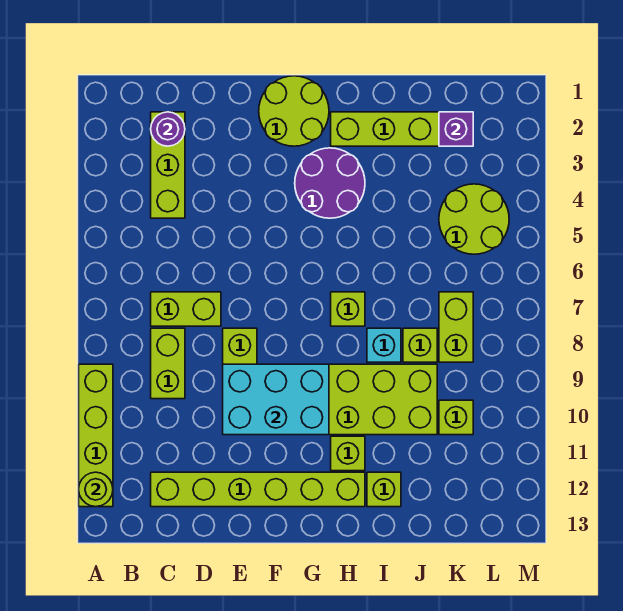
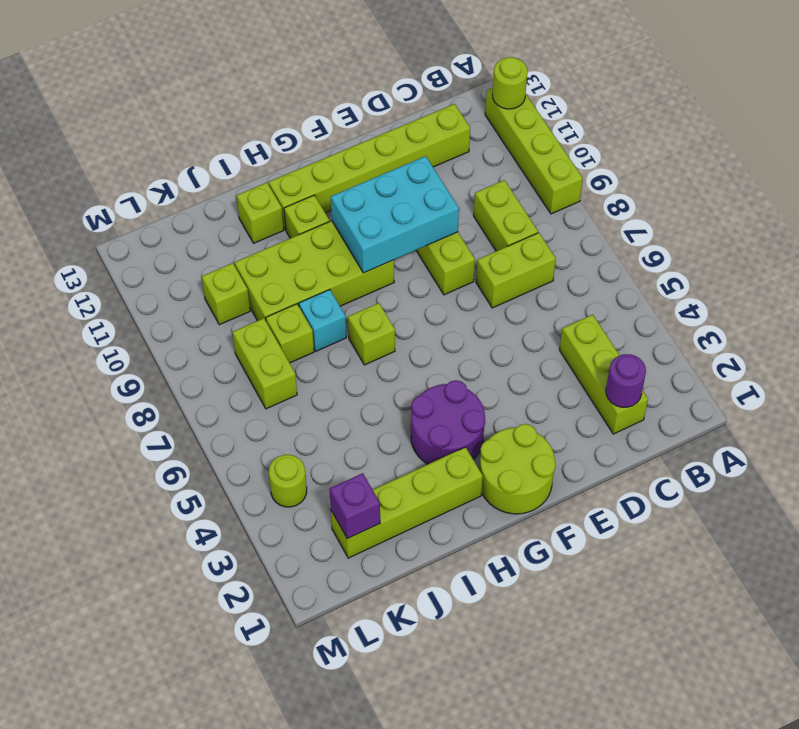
lime round brick K4:L5 level 1 -> lime round brick L4 level 1

